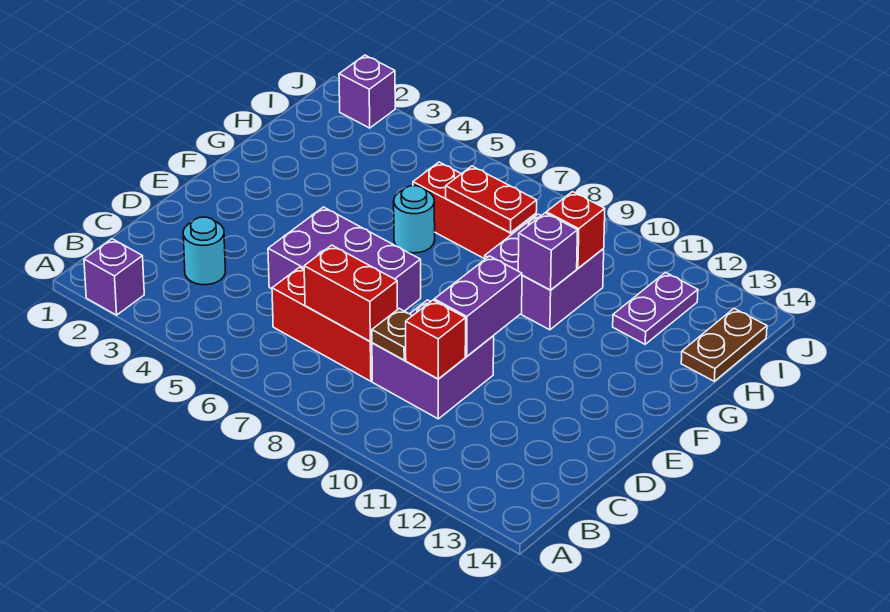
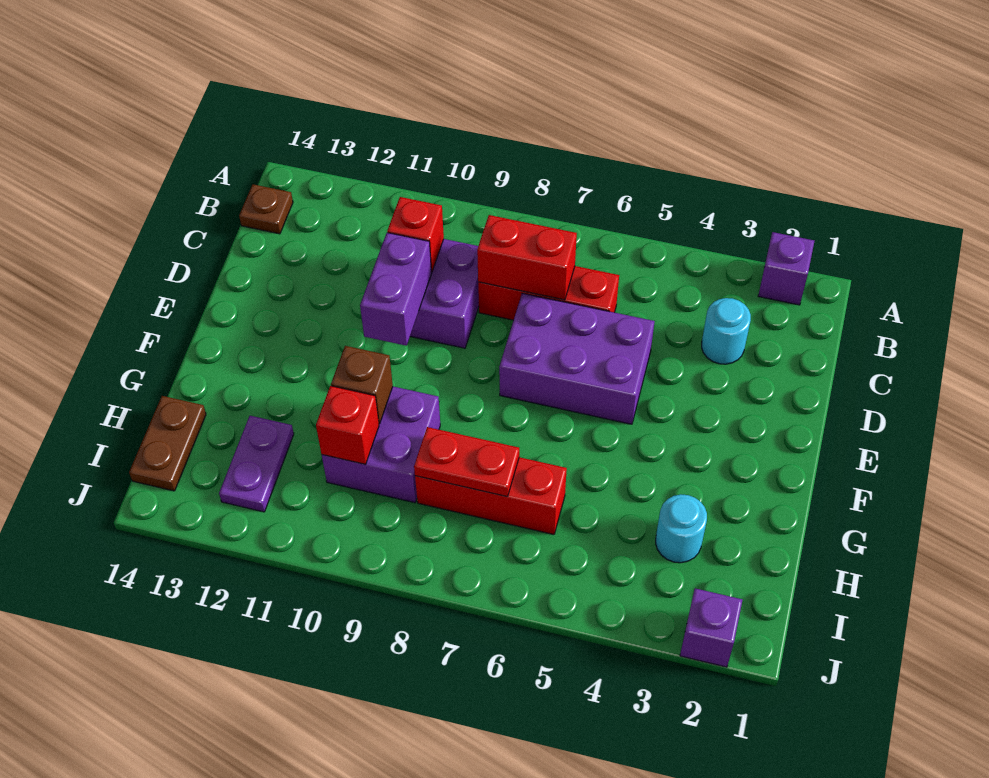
brown plate C9 level 2 -> brown plate B14 level 1
cyan round brick G6 level 1 -> cyan round brick H3 level 1
purple brick G10 level 2 -> brown brick G10 level 2

